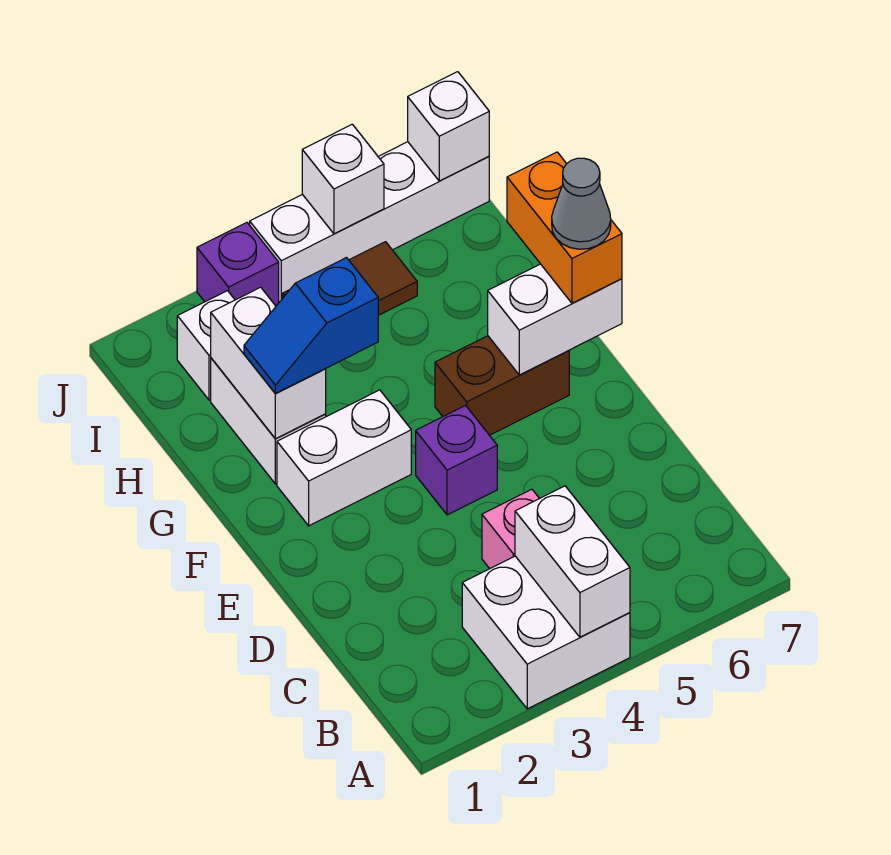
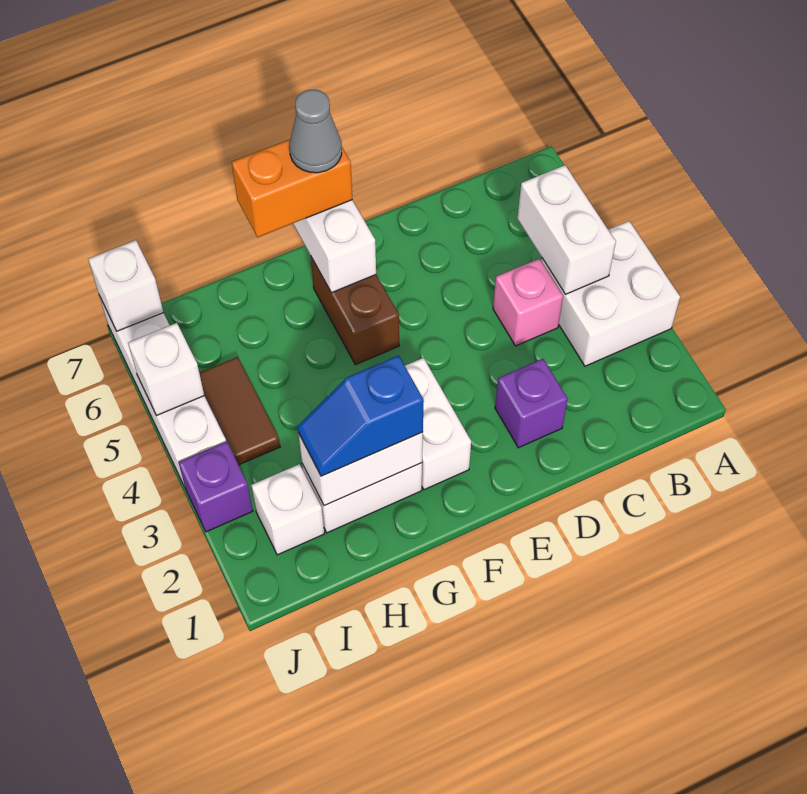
white brick A4:B4 level 2 -> white brick B4:B5 level 2
purple brick E4 level 1 -> purple brick D2 level 1
blue slope G2:G3 level 3 top 3 -> blue slope G2:H2 level 3 top G

